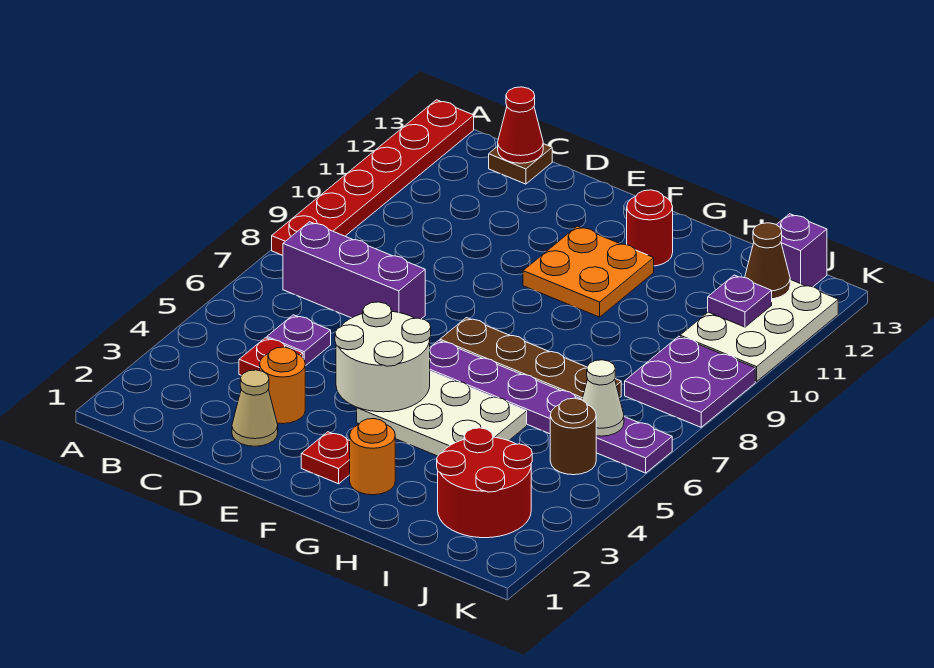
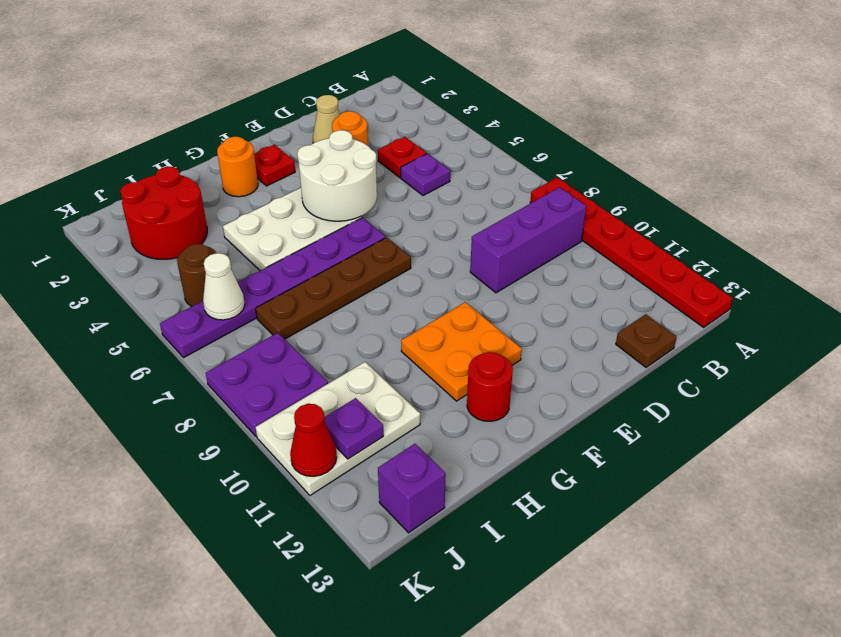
purple brick B7:D7 level 1 -> purple brick B9:D9 level 1
red cone C13 level 2 -> red cone K11 level 2
white plate J10:K12 level 1 -> white plate I10:K11 level 1
brown cone J12 level 2 -> none

